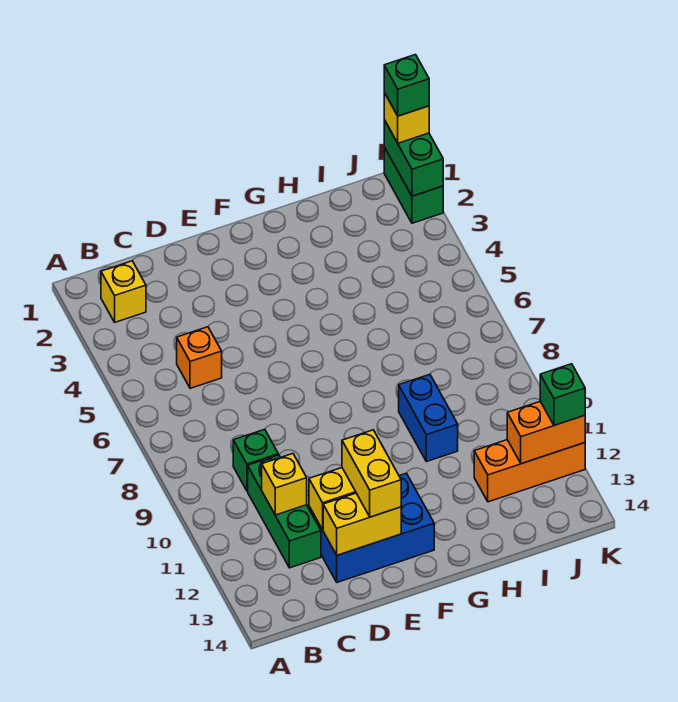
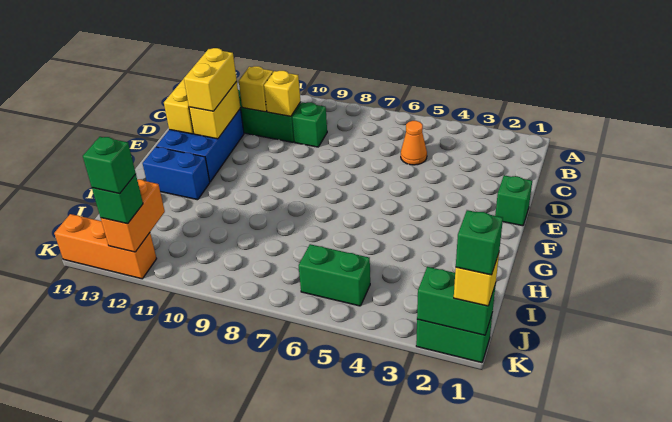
yellow brick B2 level 1 -> yellow brick C10 level 2
orange brick C5 level 1 -> orange cone C5 level 1
none -> green brick E1 level 1
yellow brick E12:E13 level 3 -> yellow brick D12:E12 level 3
blue brick H9:H10 level 1 -> blue brick G12:G13 level 1
orange brick I12:K12 level 1 -> orange brick K12:K14 level 1
none -> green brick J5:J6 level 1
none -> green brick K12 level 4

